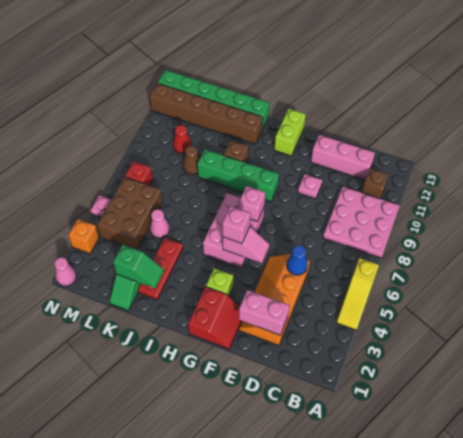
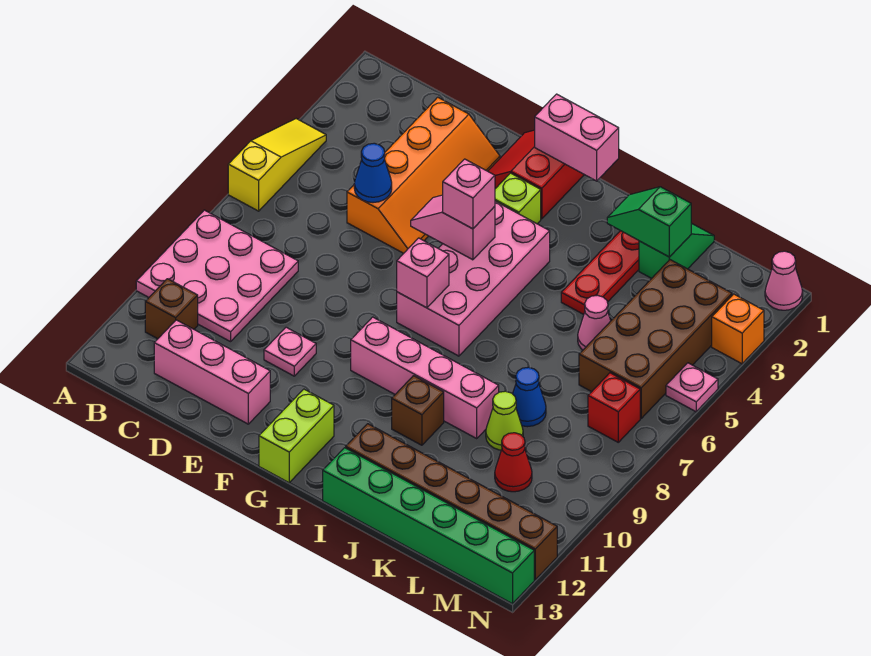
pink brick D2:E2 level 2 -> pink brick G1:H1 level 2
pink brick G5:H7 level 1 -> pink brick G4:H7 level 1
green brick G9:J9 level 1 -> pink brick G9:J9 level 1
none -> blue cone K8 level 1
brown cone K9 level 1 -> lime cone K9 level 1
brown brick L4:M6 level 1 -> brown brick L3:M6 level 1

